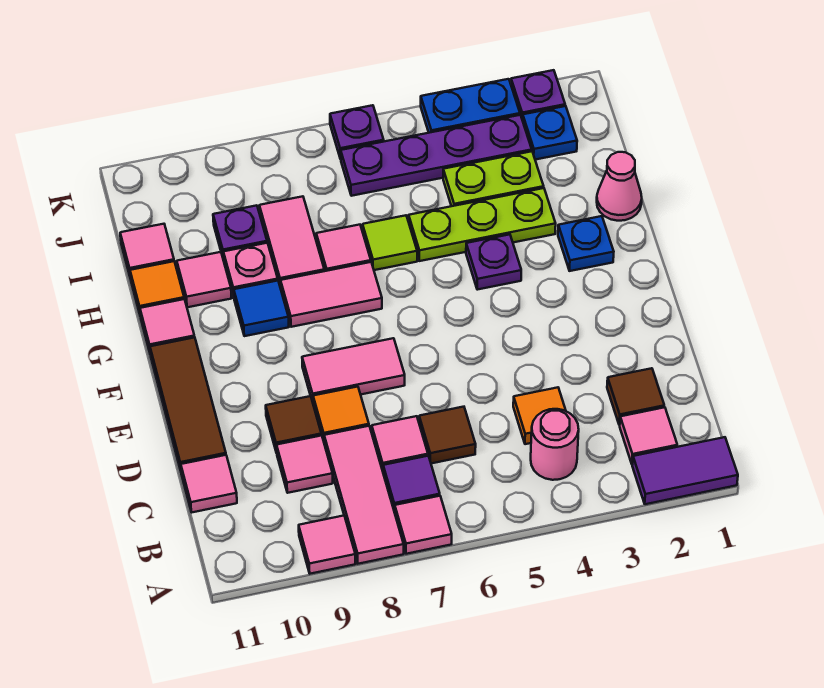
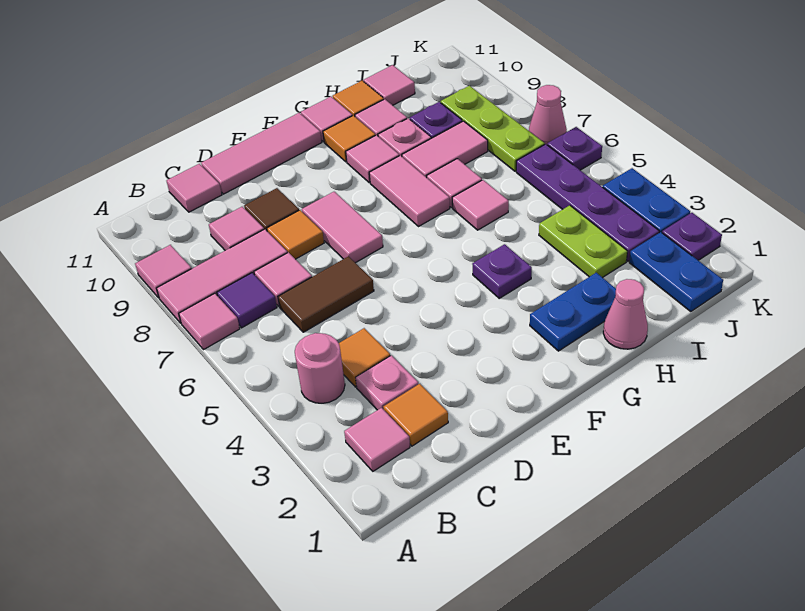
purple tile A1:A2 level 1 -> none
brown tile C2 level 1 -> orange tile C2 level 1
none -> pink plate C3 level 1
brown tile C6 level 1 -> brown tile C6:D6 level 1
brown tile D11:F11 level 1 -> pink tile D11:F11 level 1
blue plate G2 level 1 -> blue plate G2:H2 level 1
blue tile G9 level 1 -> pink tile G9 level 1
none -> orange tile G10 level 1
lime plate H3:H5 level 1 -> lime plate J7:J9 level 1
lime tile H6 level 1 -> pink tile H6 level 1
blue plate J2 level 1 -> blue plate J1:J2 level 1
none -> pink cone K7 level 1

